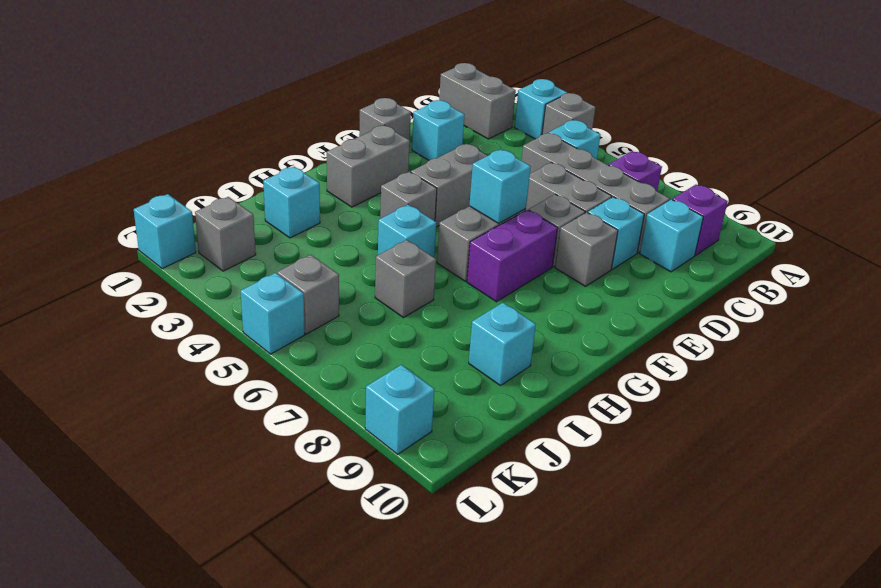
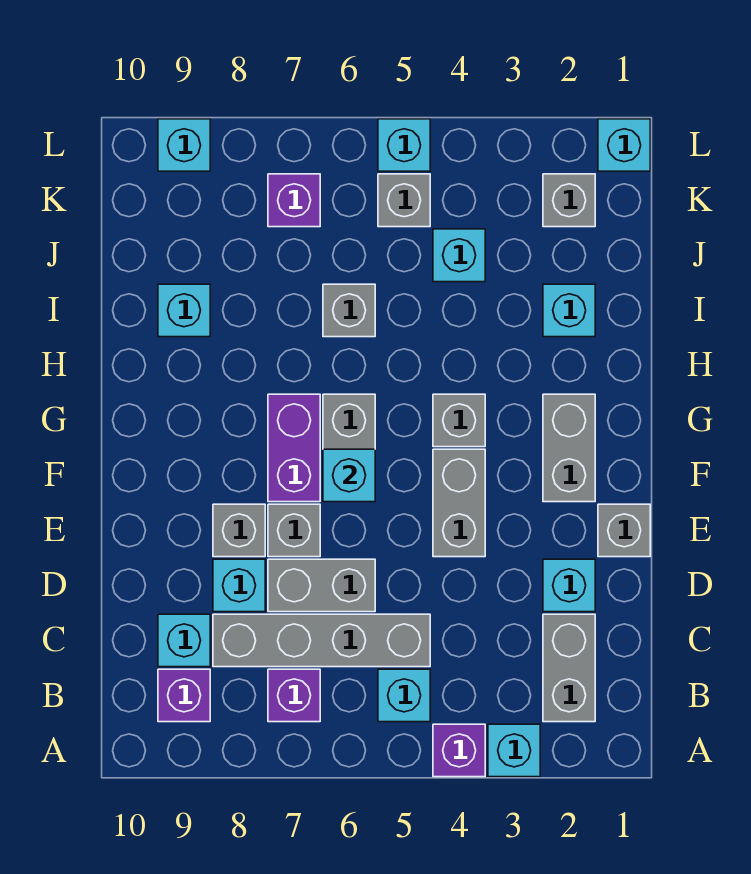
grey brick A4 level 1 -> purple brick A4 level 1
grey brick B1:B2 level 1 -> grey brick B2:C2 level 1
cyan brick H5 level 1 -> cyan brick J4 level 1
none -> purple brick K7 level 1

